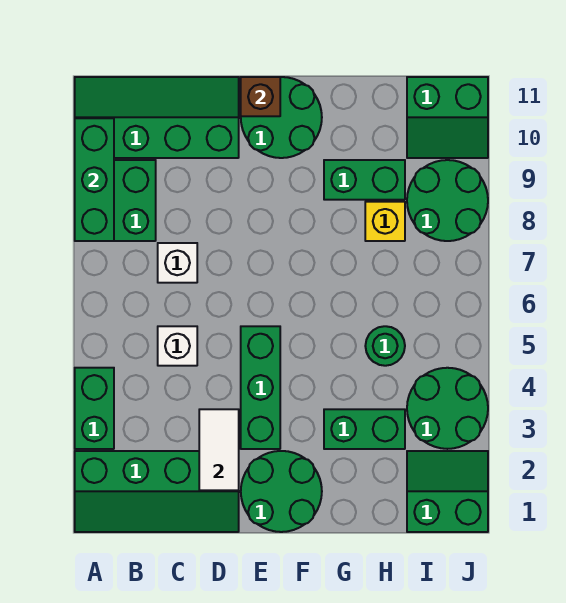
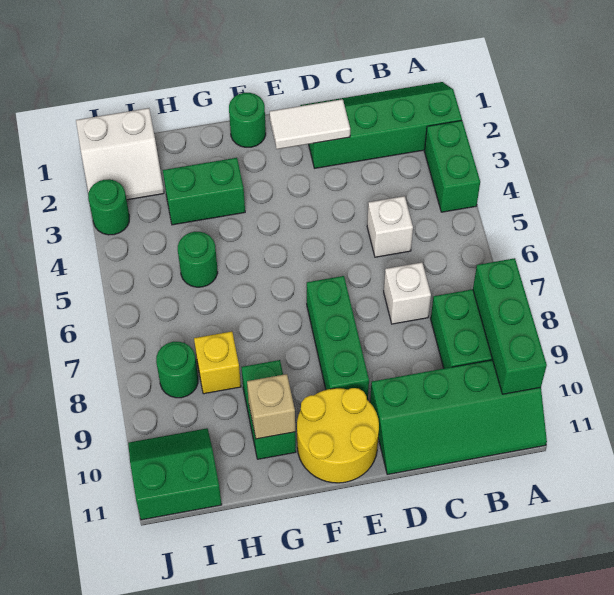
white tile D2:D3 level 2 -> white tile D2:E2 level 2
green round brick E1:F2 level 1 -> green round brick F1 level 1
green brick E3:E5 level 1 -> green brick E7:E9 level 1
green round brick E10:F11 level 1 -> yellow round brick E10:F11 level 1
brown brick E11 level 2 -> none
green brick G9:H9 level 1 -> green brick G9:G10 level 1
none -> tan brick G10 level 2
green slope I1:J2 level 1 top 1 -> white slope I1:J2 level 1 top 1
green round brick I3:J4 level 1 -> green round brick J3 level 1
green round brick I8:J9 level 1 -> green round brick I8 level 1

